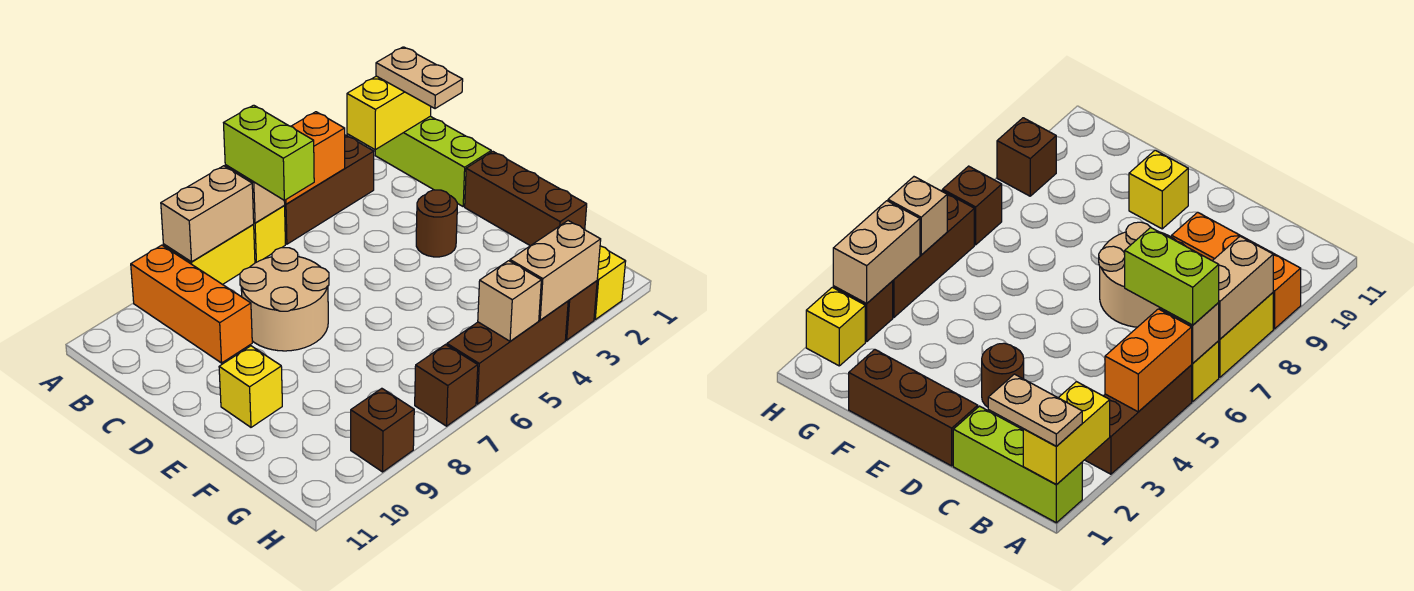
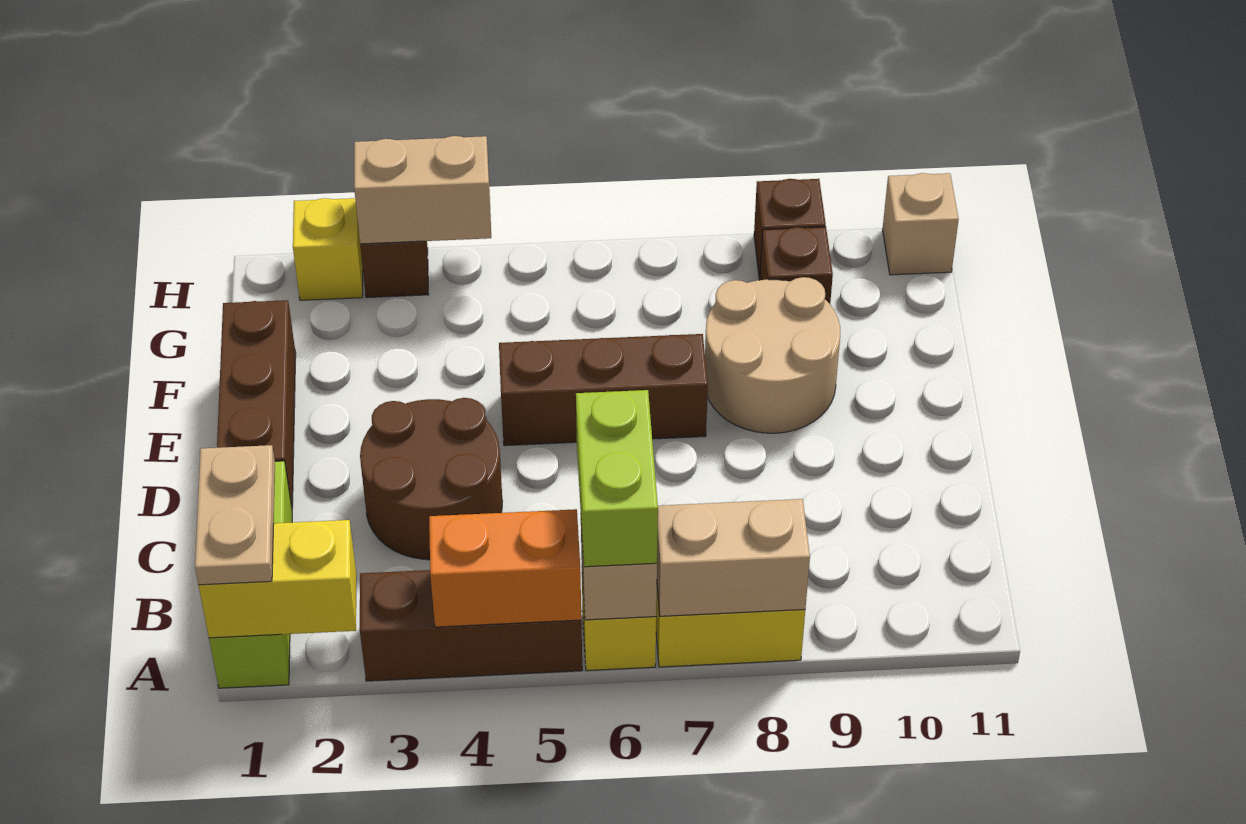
orange brick A9:C9 level 1 -> none
tan round brick C7:D8 level 1 -> tan round brick E8:F9 level 1
brown round brick D3 level 1 -> brown round brick C3:D4 level 1
yellow brick E10 level 1 -> none
brown brick H4:H6 level 1 -> brown brick E5:E7 level 1
tan brick H5 level 2 -> tan brick H11 level 1
brown brick H7 level 1 -> brown brick G9 level 1

